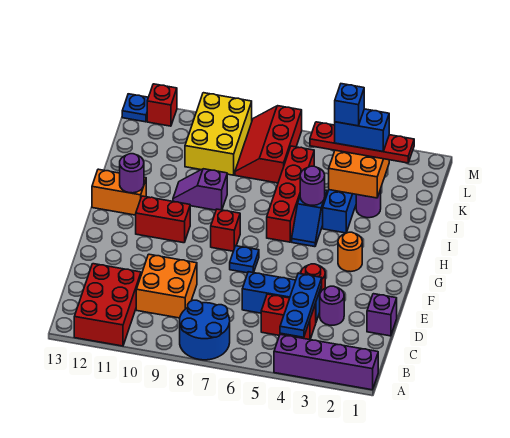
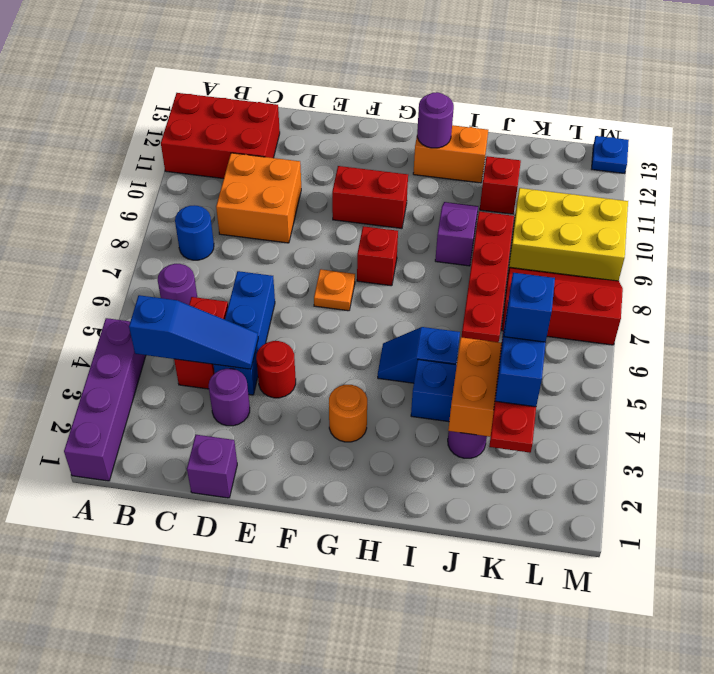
blue round brick A7:B8 level 1 -> blue round brick B8 level 1
blue plate B4:D4 level 2 -> blue slope B4:D4 level 2 top B
blue plate F7 level 1 -> orange plate F7 level 1
red brick G10:G11 level 1 -> red brick F10:G10 level 1
red brick H6:K6 level 1 -> red brick J6:J9 level 1
orange brick H12:H13 level 1 -> orange brick H12:I12 level 1
purple round brick I5 level 2 -> purple round brick B6 level 1
red brick M12 level 1 -> red brick J11 level 1

